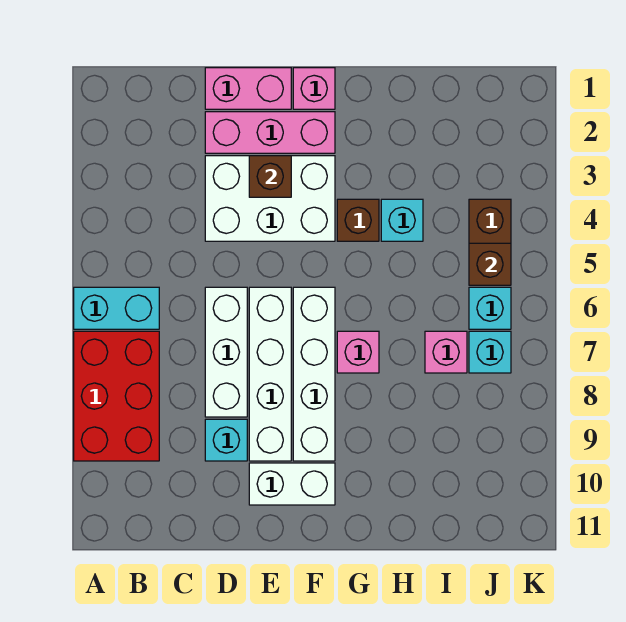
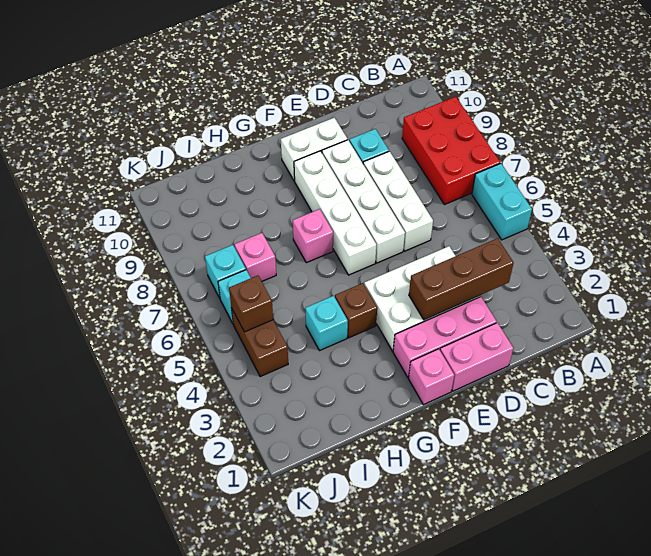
cyan brick A6:B6 level 1 -> cyan brick A5:A6 level 1
brown brick E3 level 2 -> brown brick C3:E3 level 2

